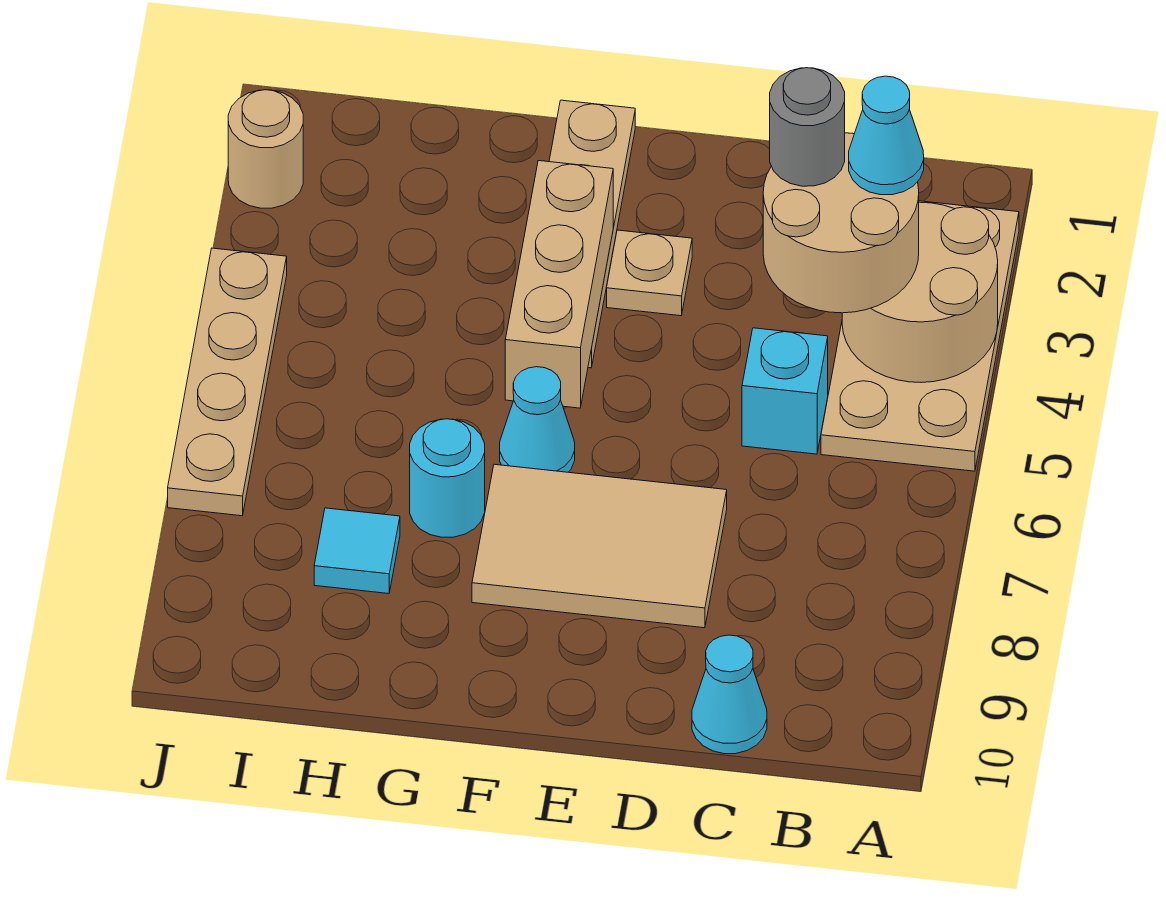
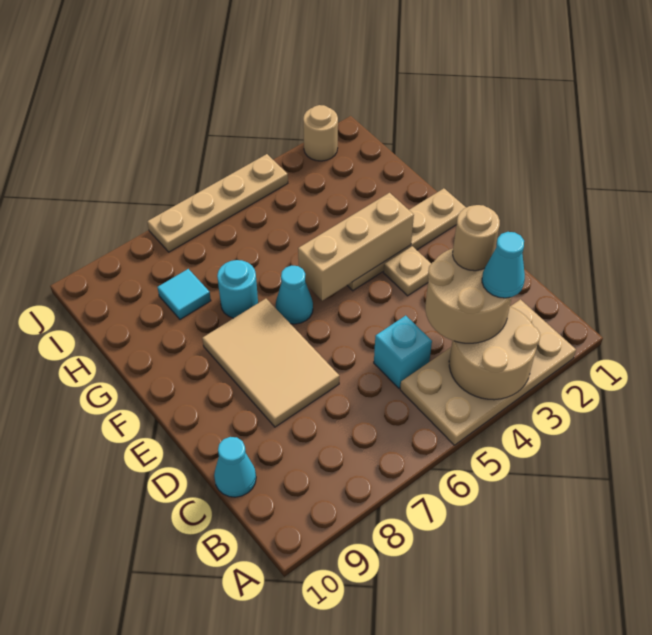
grey round brick C3 level 4 -> tan round brick C3 level 4

